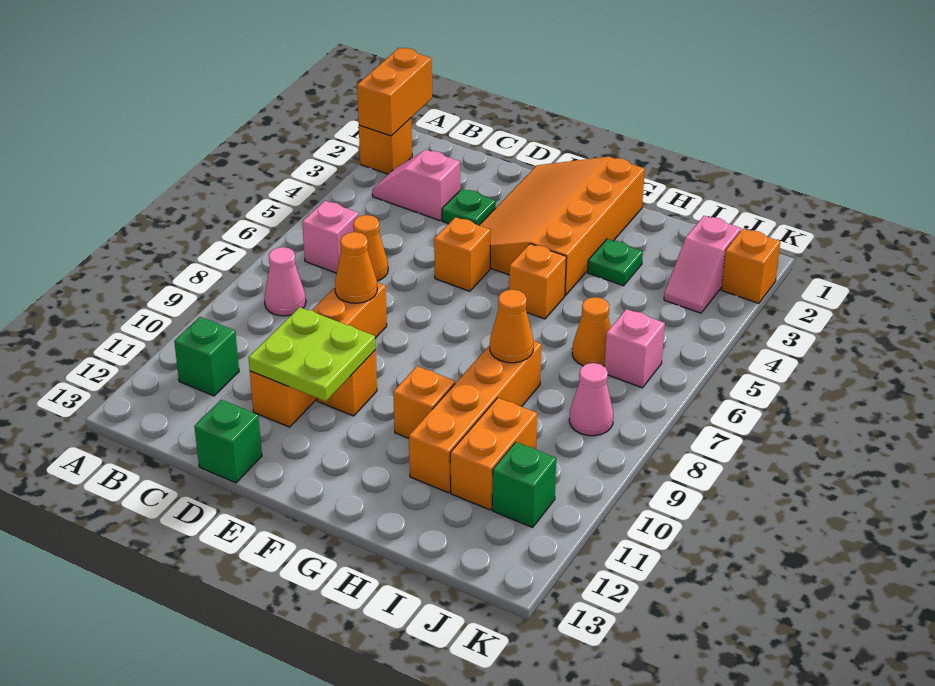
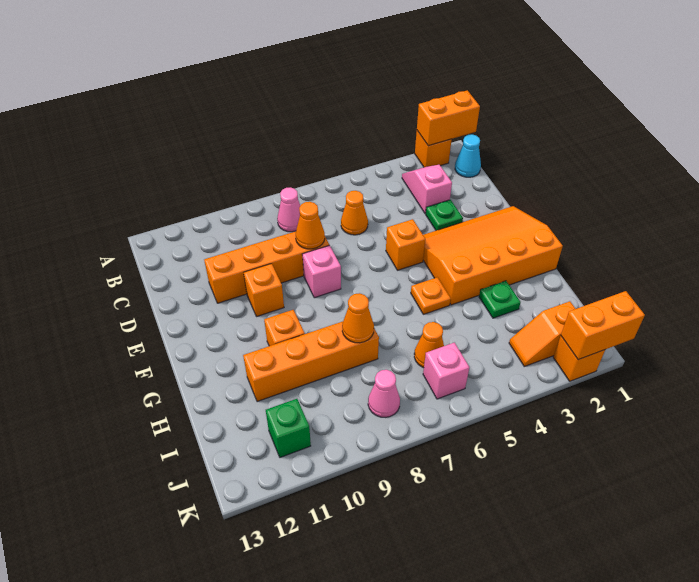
none -> cyan cone B1 level 1
pink brick B6 level 1 -> pink brick E8 level 1
green brick B11 level 1 -> none
lime plate D10:E11 level 2 -> none
green brick D13 level 1 -> none
orange brick G5 level 1 -> orange plate G5 level 1
orange brick I10:I11 level 1 -> orange brick K1:K2 level 2
pink slope J2:J3 level 1 top 2 -> orange slope J2:J3 level 1 top 2

